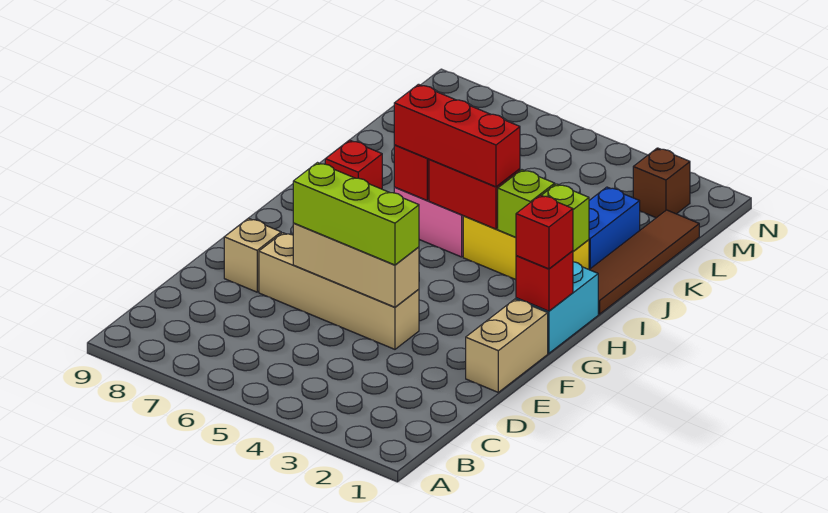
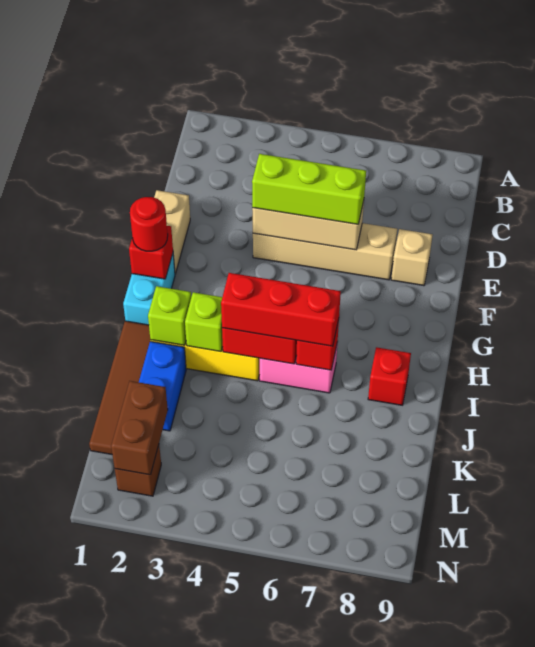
red brick G1 level 3 -> red round brick G1 level 3
none -> brown brick L2:M2 level 2

